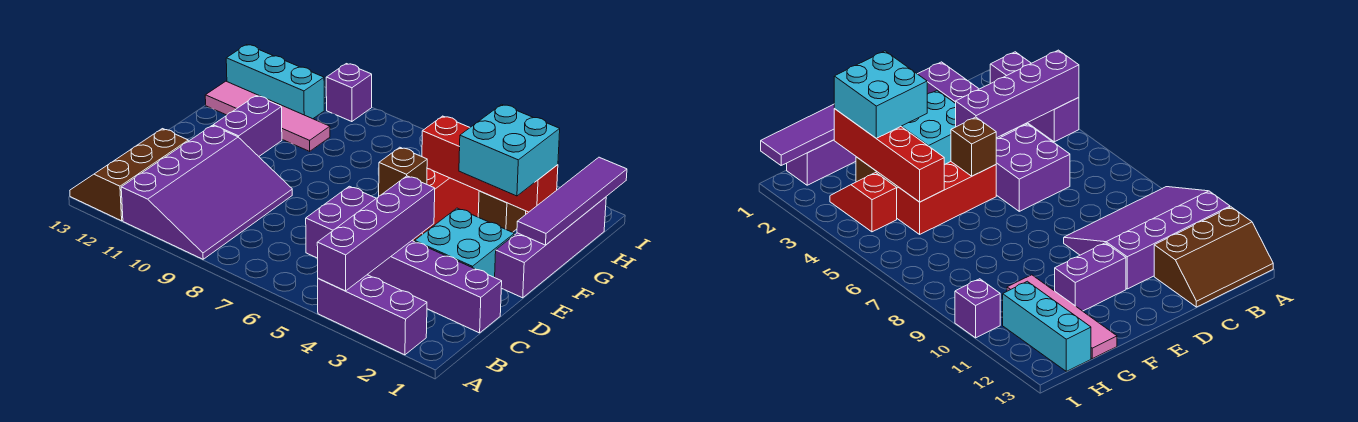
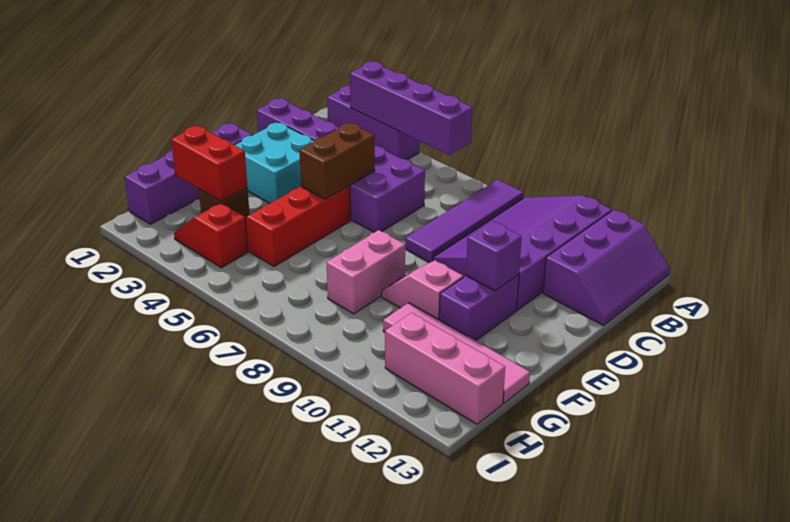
purple brick A4:D4 level 2 -> purple brick A3:A6 level 2
brown slope A12:C13 level 1 top 12 -> purple slope A12:C13 level 1 top 12
brown brick E5 level 2 -> brown brick D5:E5 level 2
purple tile F1:I1 level 2 -> purple tile A8:D8 level 1
cyan brick F2:G3 level 3 -> none
none -> pink brick F8:G8 level 1
none -> pink slope F9:F10 level 1 top 10
red brick G2:G5 level 2 -> red brick G2:G3 level 2
cyan brick H11:H13 level 1 -> pink brick H11:H13 level 1
purple brick I10 level 1 -> purple brick E11 level 2

